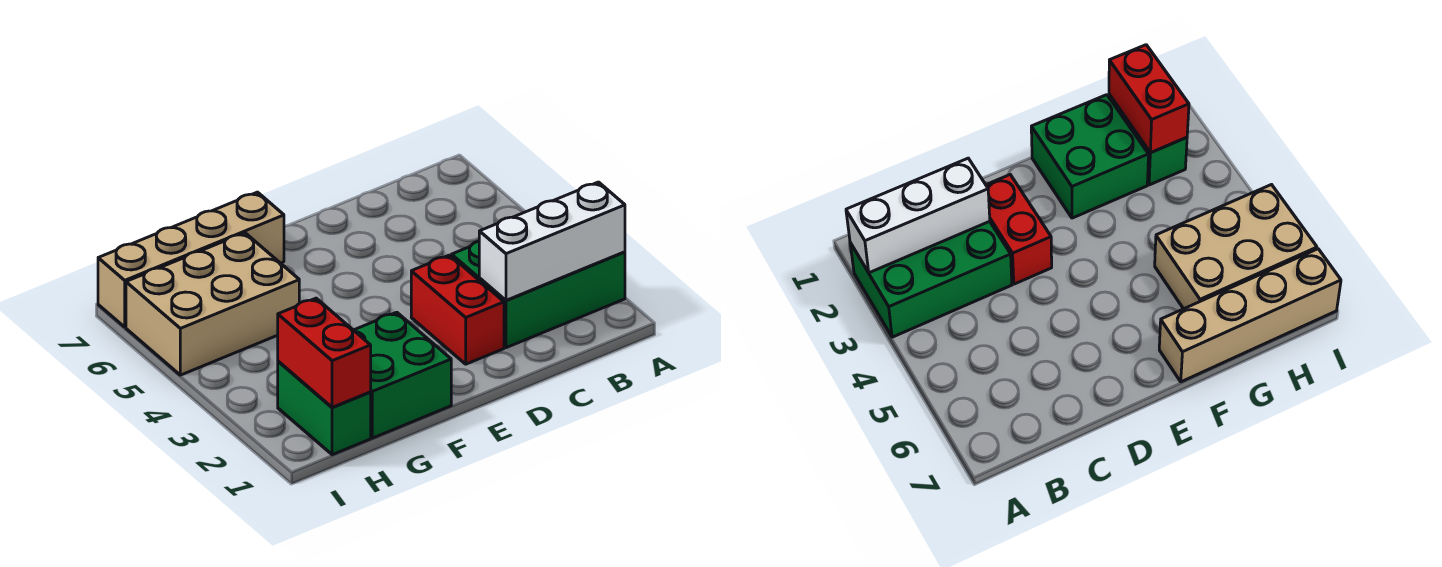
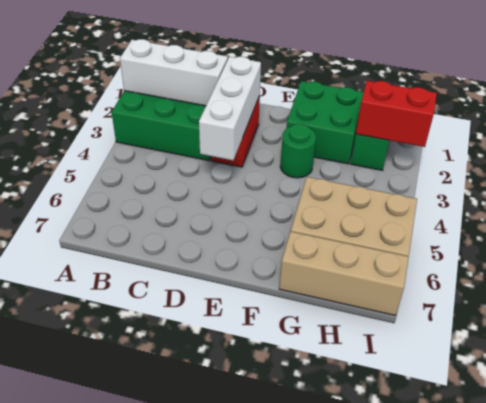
none -> white brick D2:D4 level 2
none -> green round brick F3 level 1
tan brick F7:I7 level 1 -> tan brick G7:I7 level 1
red brick H1:H2 level 2 -> red brick H2:I2 level 2

